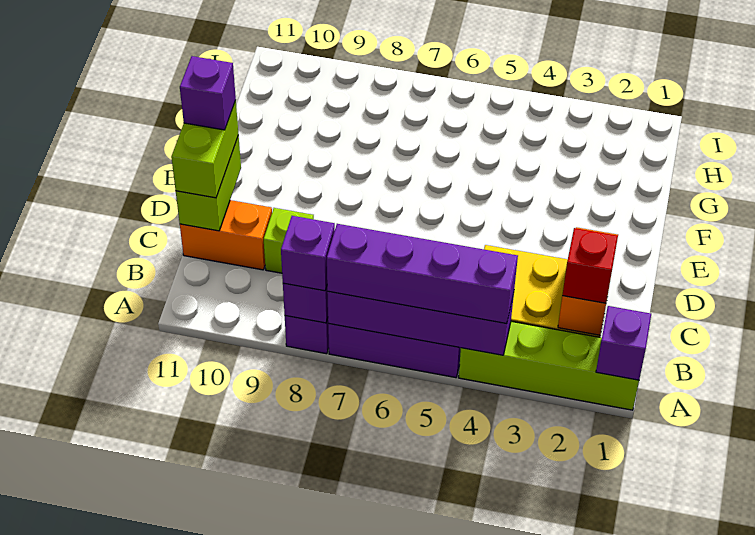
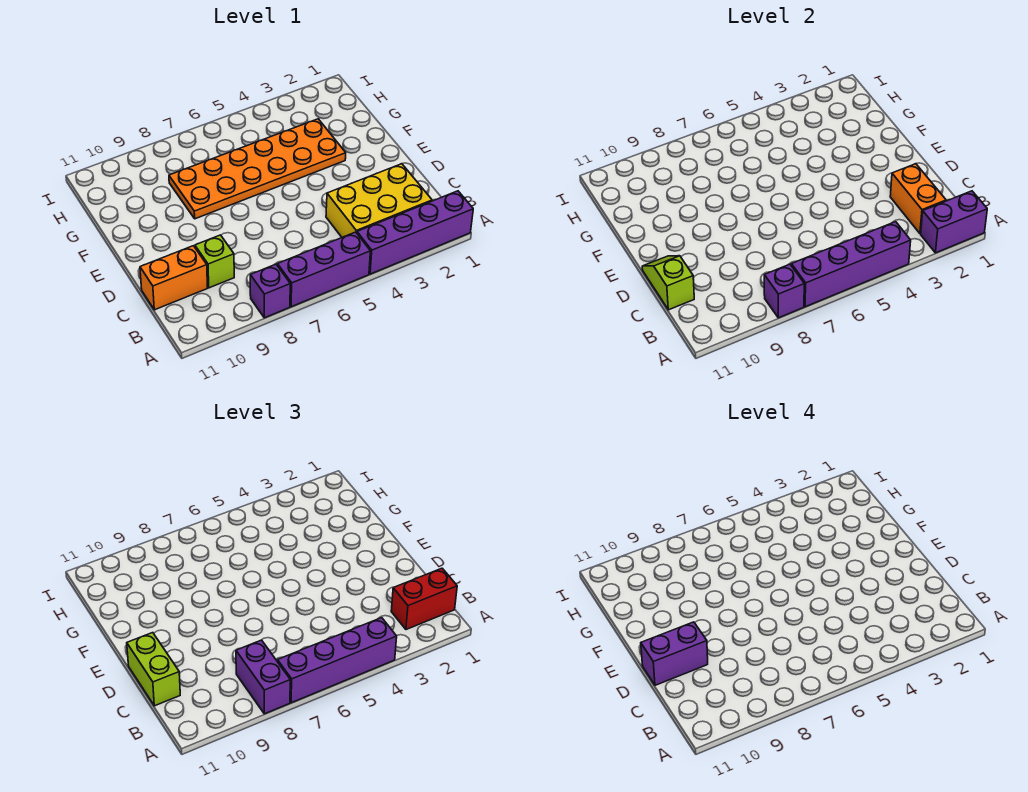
lime brick A1:A4 level 1 -> purple brick A1:A4 level 1
purple brick A1 level 2 -> purple brick A1:A2 level 2
purple brick A8 level 3 -> purple brick A8:B8 level 3
red brick B2 level 3 -> red brick B1:B2 level 3
lime brick C11:D11 level 2 -> lime slope C11:D11 level 2 top C
purple brick D11 level 4 -> purple brick D10:D11 level 4
none -> orange plate F3:G8 level 1

